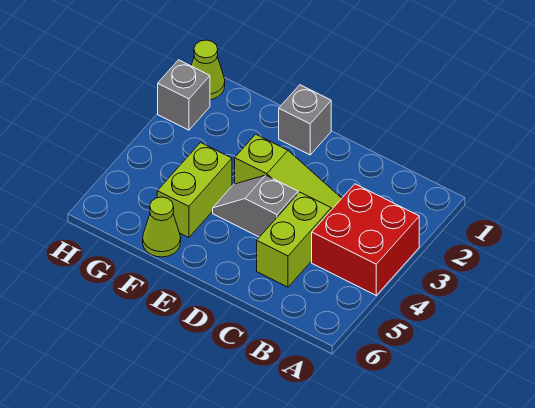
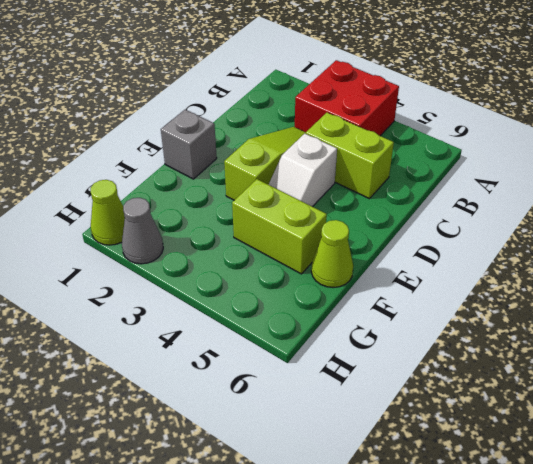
grey slope D4:E4 level 1 top D -> white slope D4:E4 level 1 top D
grey brick H2 level 1 -> grey cone H2 level 1

